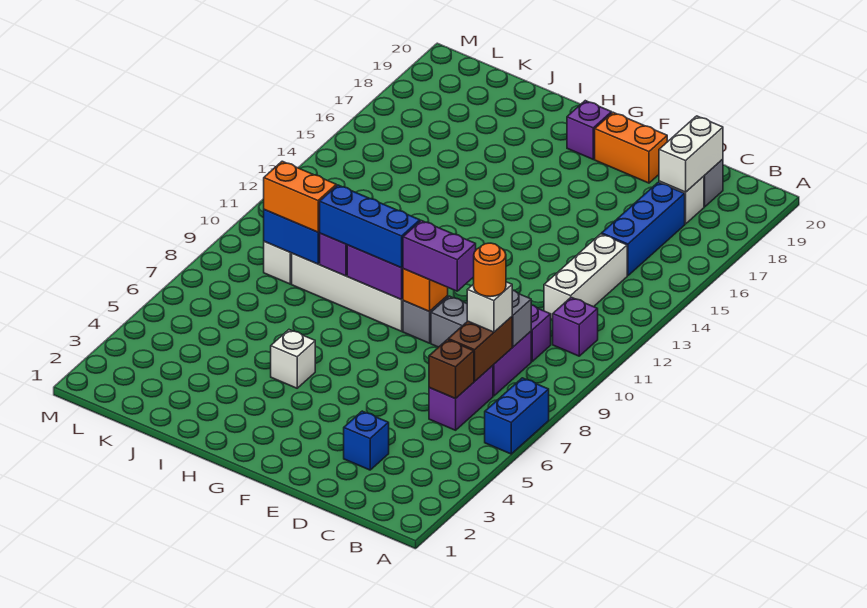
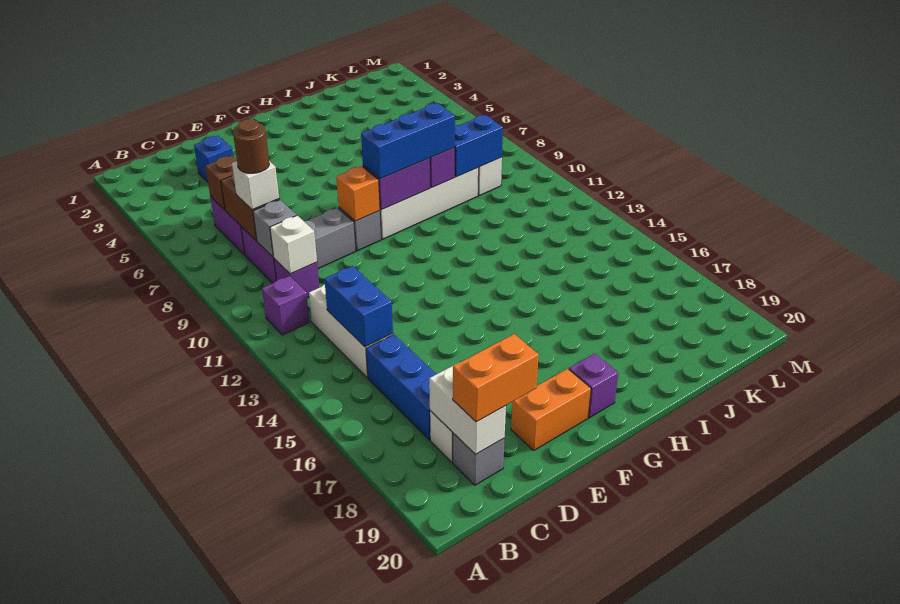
blue brick A6:A7 level 1 -> blue brick C13:C14 level 2
orange round brick C8 level 4 -> brown round brick C8 level 4
purple brick E9:F9 level 3 -> none
white brick H5 level 1 -> white brick C10 level 2
orange brick J9:K9 level 3 -> orange brick C19:D19 level 3

